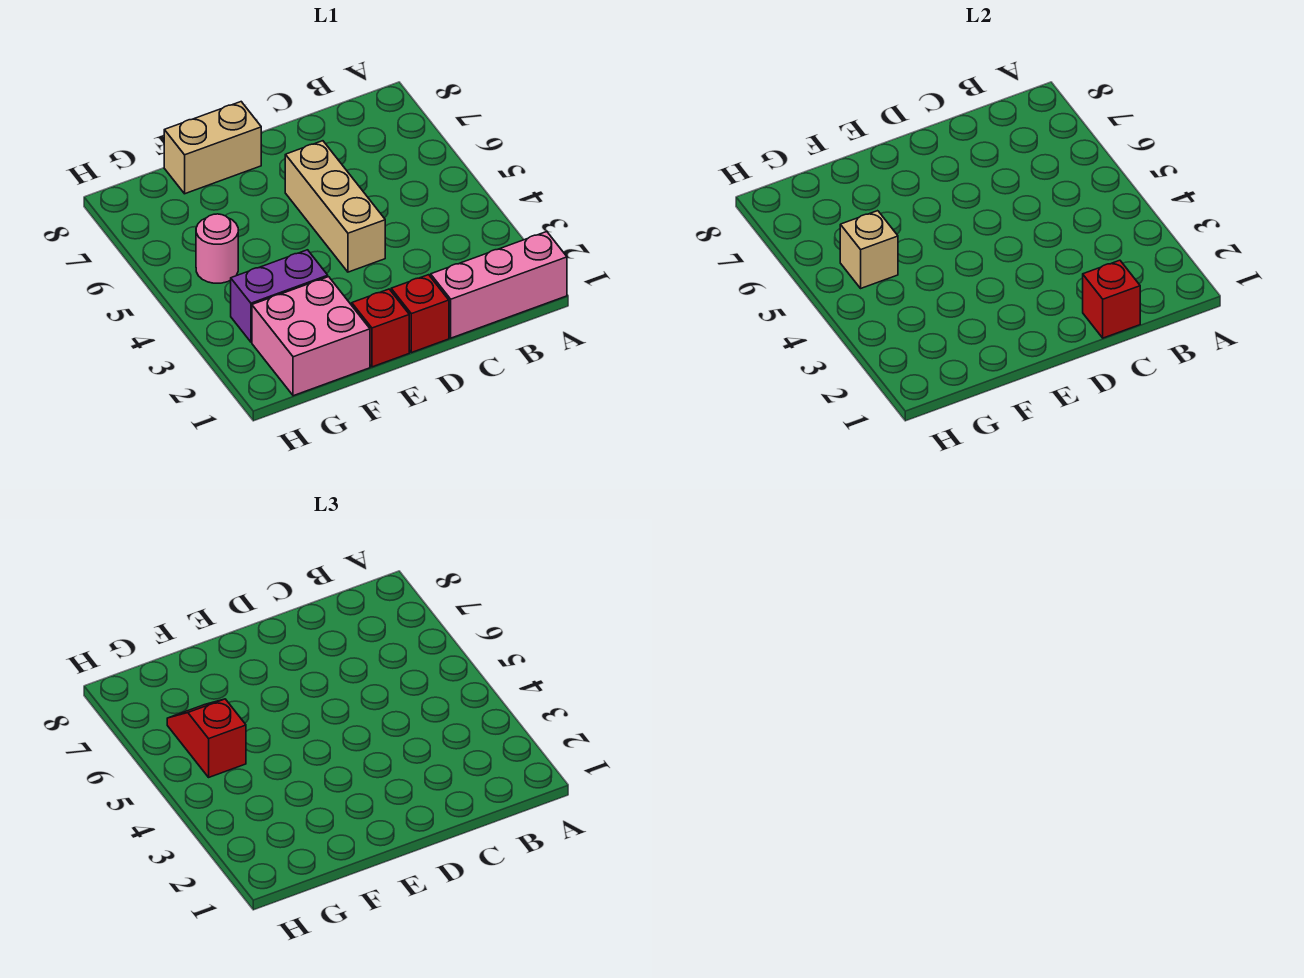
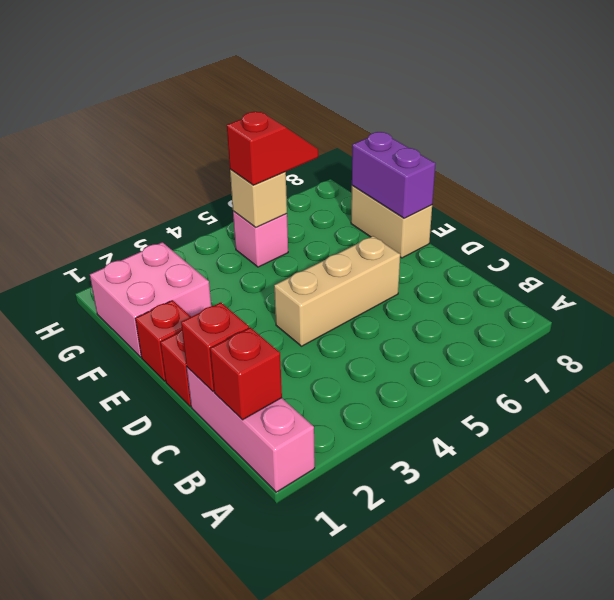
none -> red brick B1 level 2
purple brick F3:G3 level 1 -> purple brick E8:F8 level 2
pink round brick G5 level 1 -> pink brick G5 level 1

